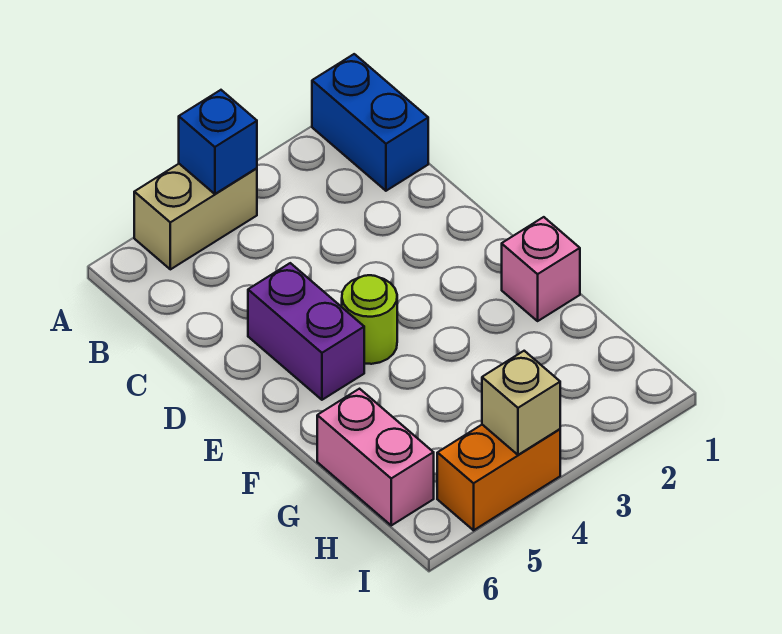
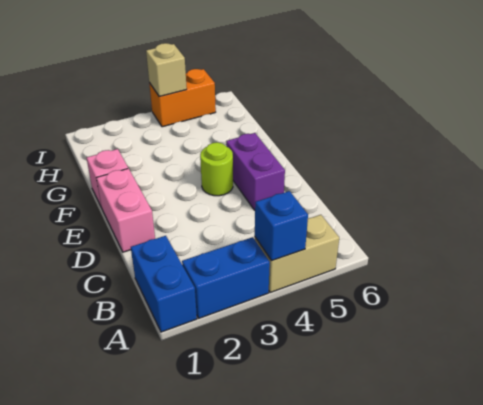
none -> blue brick A2:A3 level 1
pink brick G6:H6 level 1 -> pink brick D1:E1 level 1

